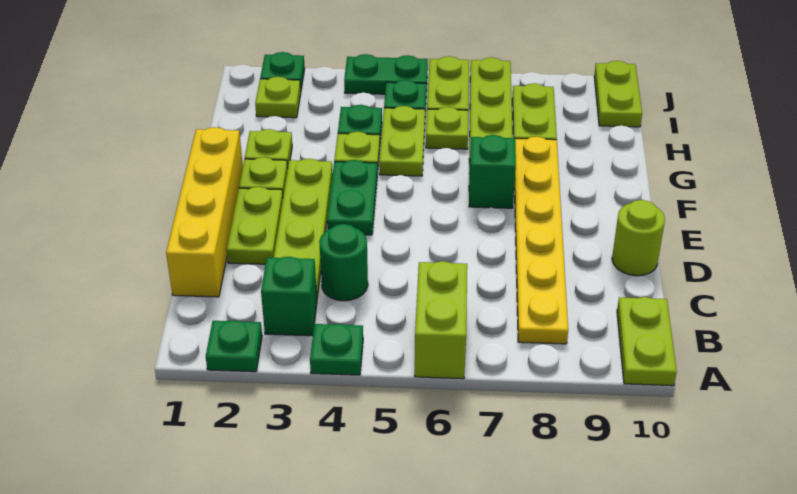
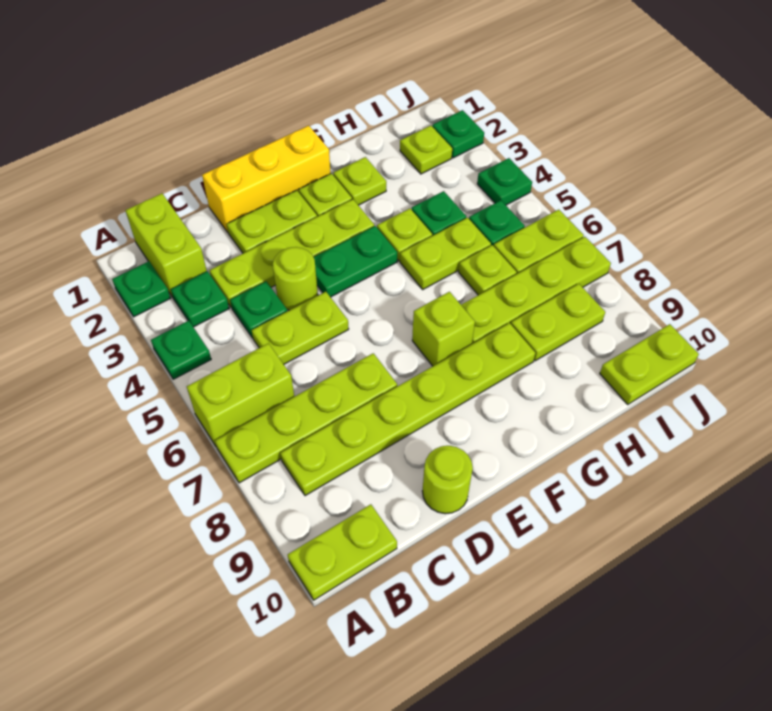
none -> lime plate A7:D7 level 1
none -> lime brick B1:B2 level 1
green brick B3 level 1 -> green plate B3 level 1
yellow plate B8:G8 level 1 -> lime plate B8:G8 level 1
yellow brick C1:F1 level 1 -> yellow brick D1:F1 level 1
green round brick C4 level 1 -> green plate C4 level 1
none -> lime plate C5:D5 level 1
none -> lime round brick D4 level 1
green brick F7 level 1 -> lime brick F7 level 1
green plate J4:J5 level 1 -> green plate J4 level 1

